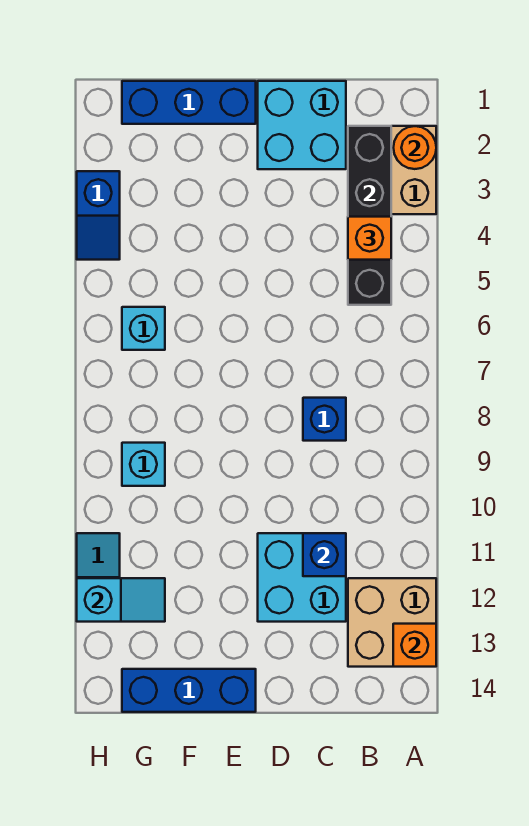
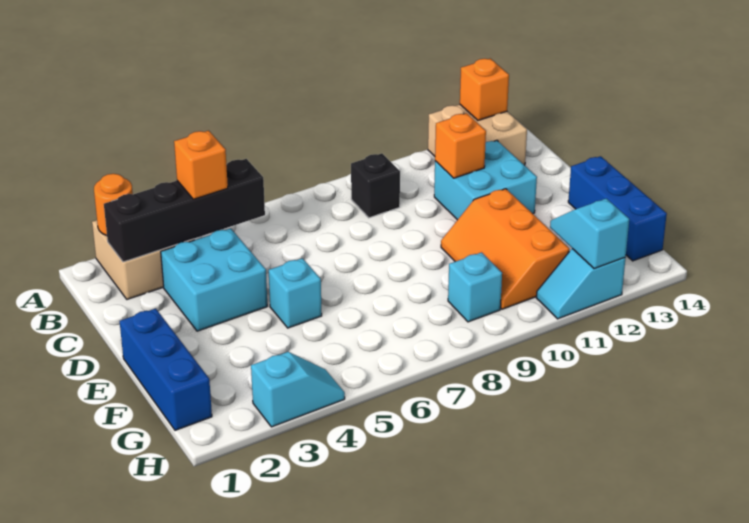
none -> black brick B9 level 1
cyan brick C1:D2 level 1 -> cyan brick C3:D4 level 1
blue brick C8 level 1 -> none
blue brick C11 level 2 -> orange brick C11 level 2
none -> orange slope E10:G11 level 1 top 11
cyan brick G6 level 1 -> cyan brick E5 level 1
blue slope H3:H4 level 1 top 3 -> cyan slope H3:H4 level 1 top 3

